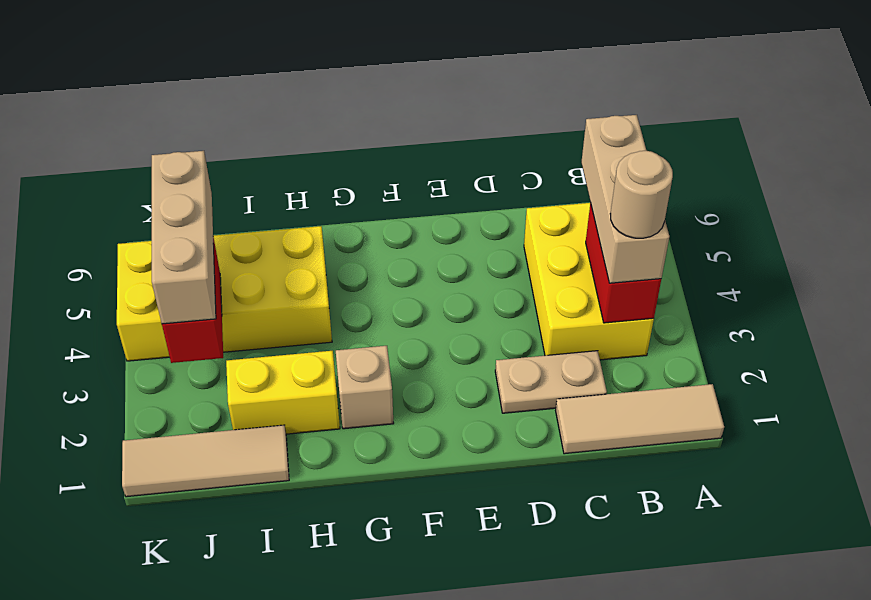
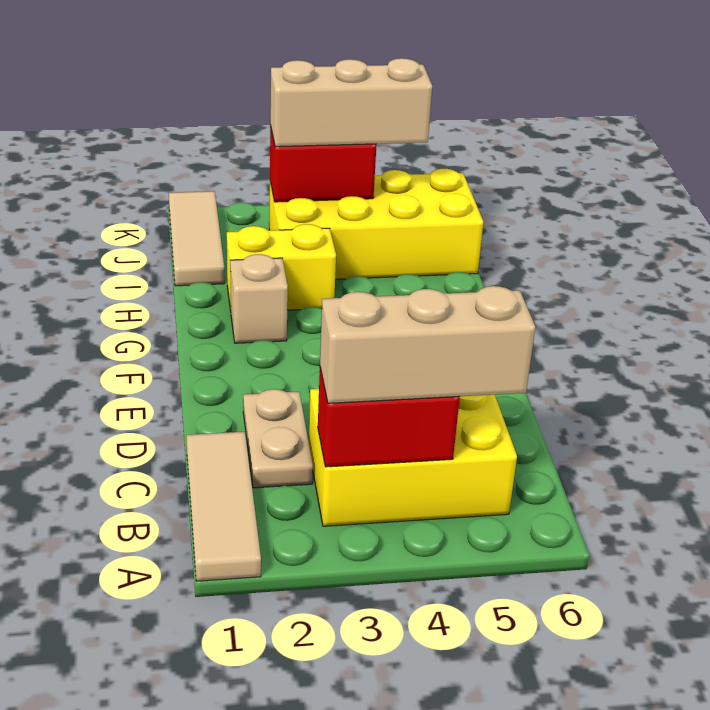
tan round brick B3 level 4 -> none
yellow brick H2:I2 level 1 -> yellow brick H2:H3 level 1
yellow brick H4:K5 level 1 -> yellow brick I3:J6 level 1

